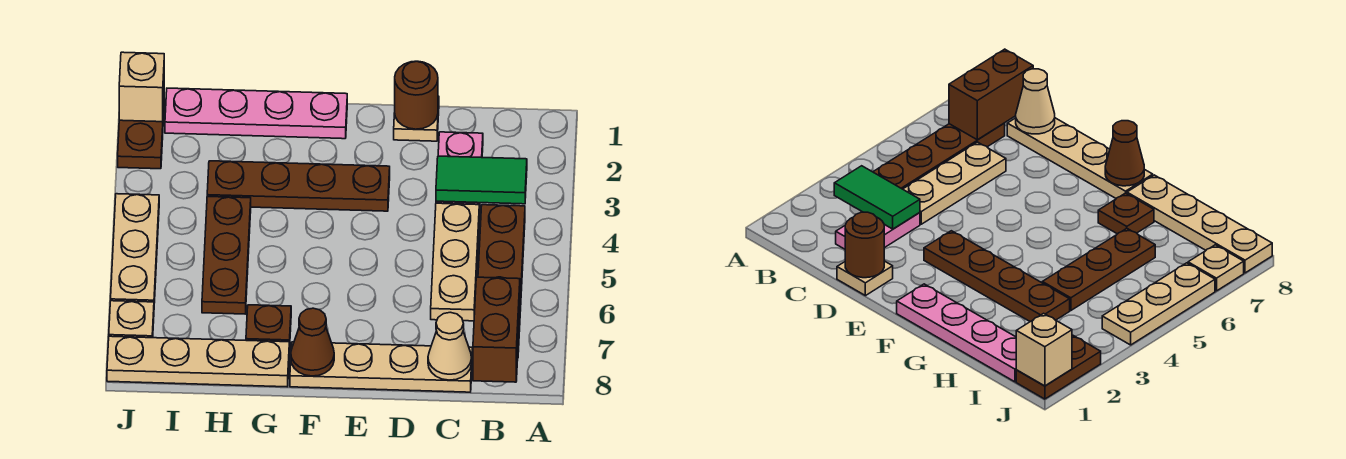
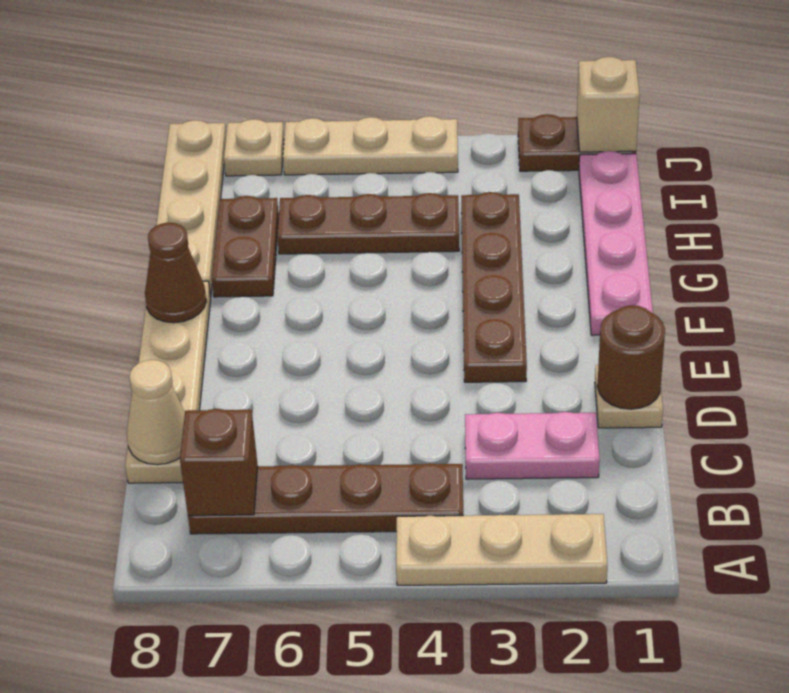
green tile B3:C3 level 2 -> none
brown brick B7:B8 level 2 -> brown brick B7 level 2
tan plate C4:C6 level 1 -> tan plate A2:A4 level 1
brown plate G7 level 1 -> brown plate G7:H7 level 1

